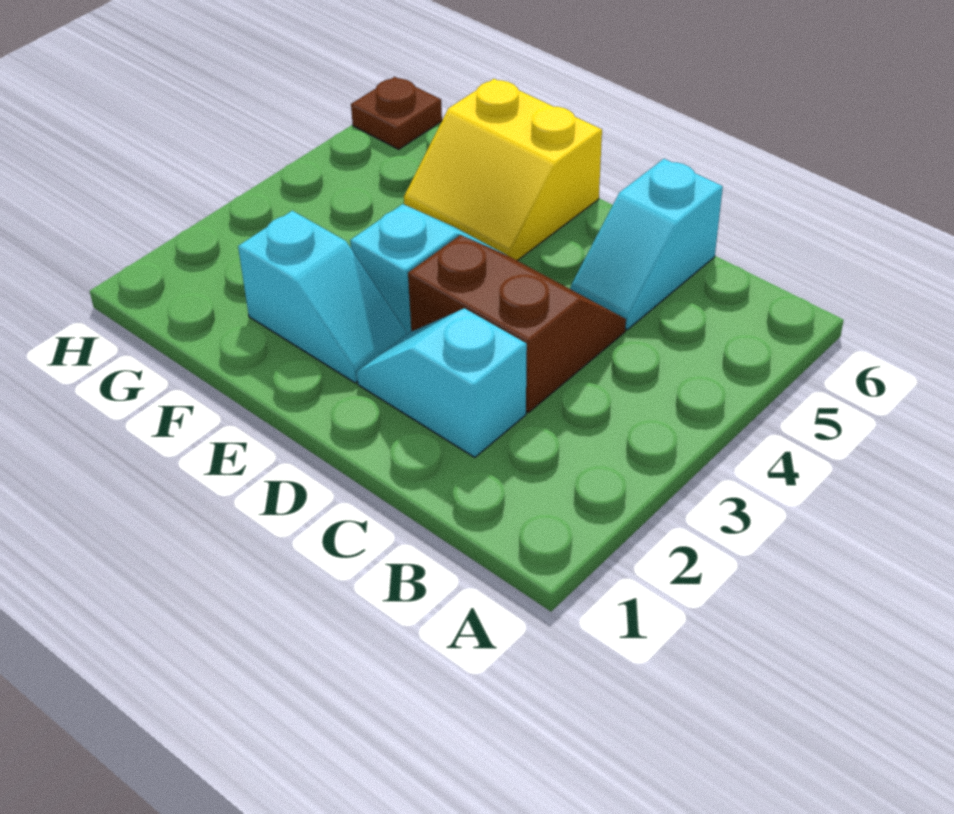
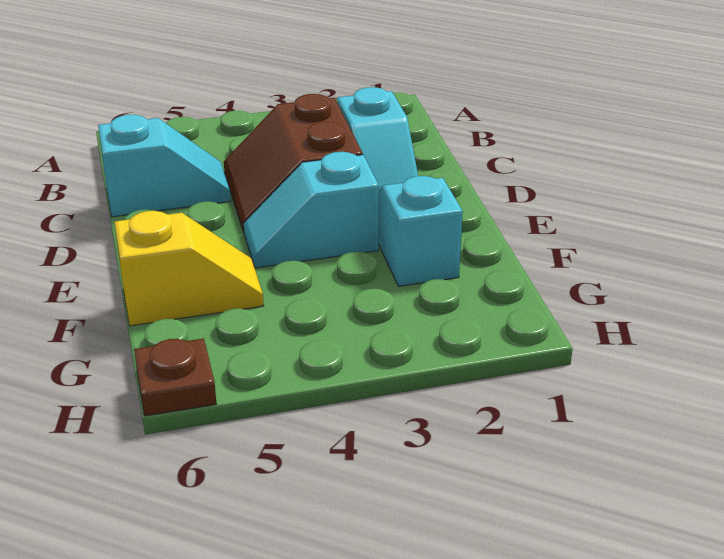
yellow slope E5:F6 level 1 top 6 -> yellow slope F5:F6 level 1 top 6

